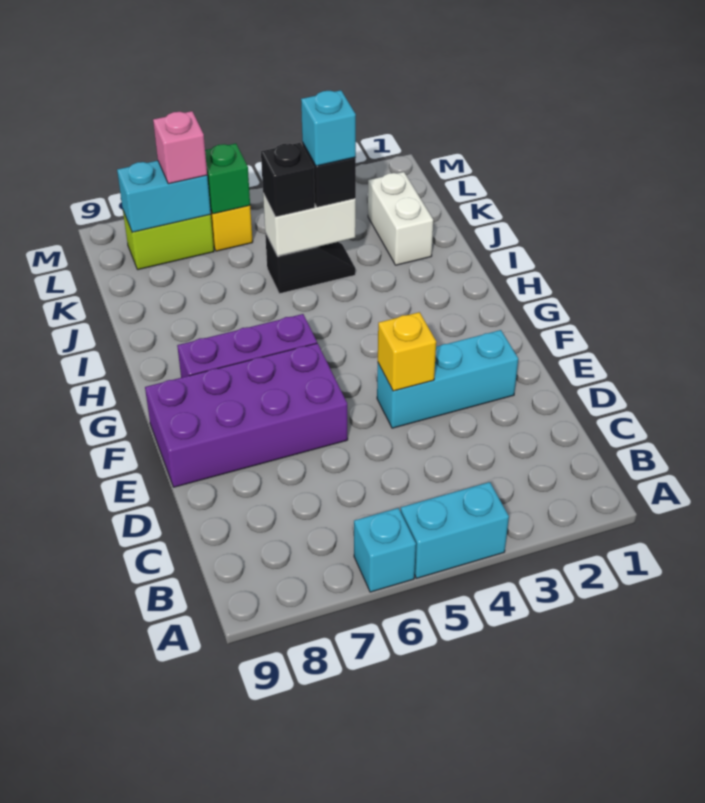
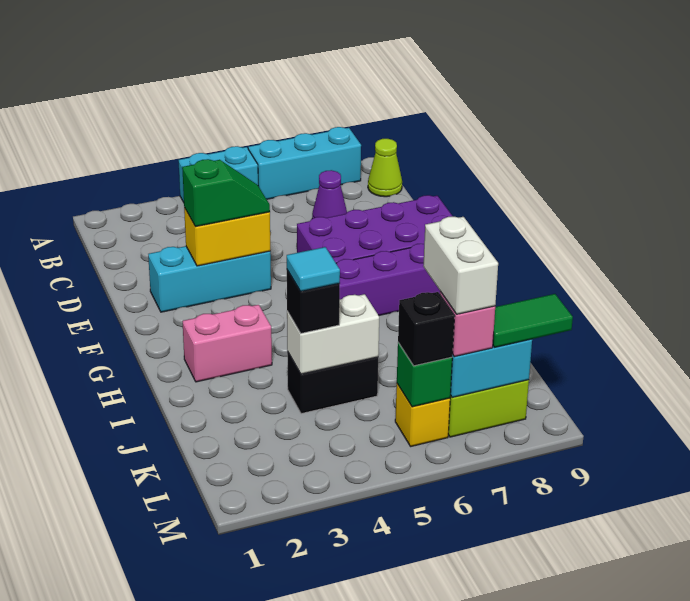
cyan brick A6 level 1 -> cyan brick A6:A8 level 1
none -> lime cone B9 level 1
none -> purple cone C7 level 1
none -> green slope E3:E4 level 3 top 3
yellow brick E4 level 2 -> yellow brick E3:E4 level 2
none -> pink brick H2:H3 level 1
white brick J2:K2 level 1 -> white brick K7:L7 level 4
black slope J4:J5 level 1 top 5 -> black brick J4:J5 level 1
cyan brick J4 level 4 -> cyan tile J4 level 4
black brick J5 level 3 -> black brick L6 level 3
none -> green tile L8:L9 level 3

